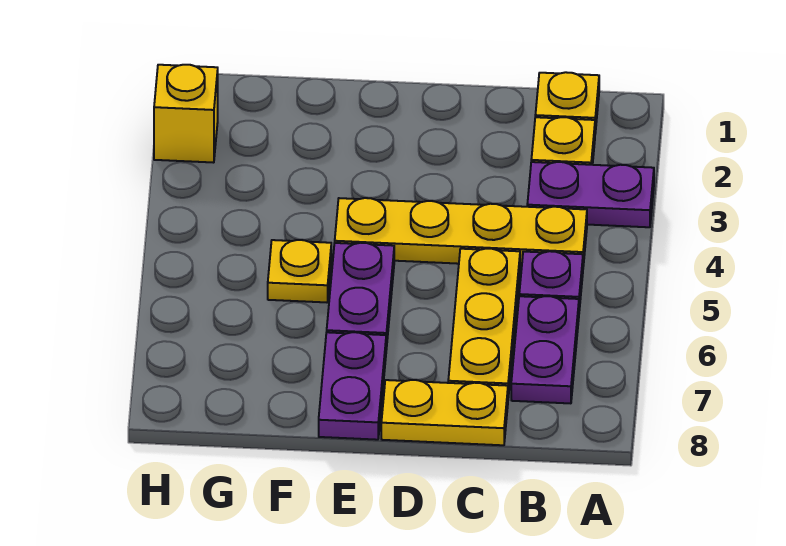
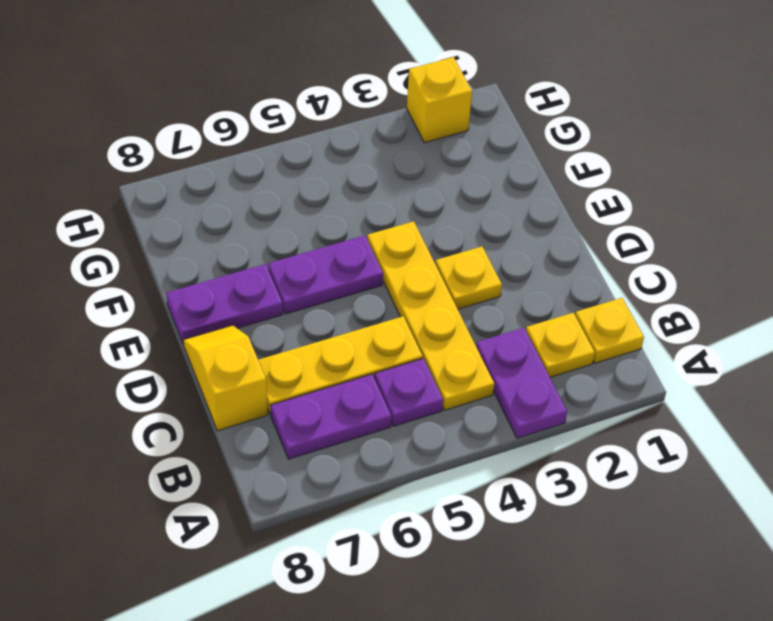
yellow plate C8:D8 level 1 -> yellow slope C8:D8 level 1 top C
yellow plate F5 level 1 -> yellow plate D3 level 1

